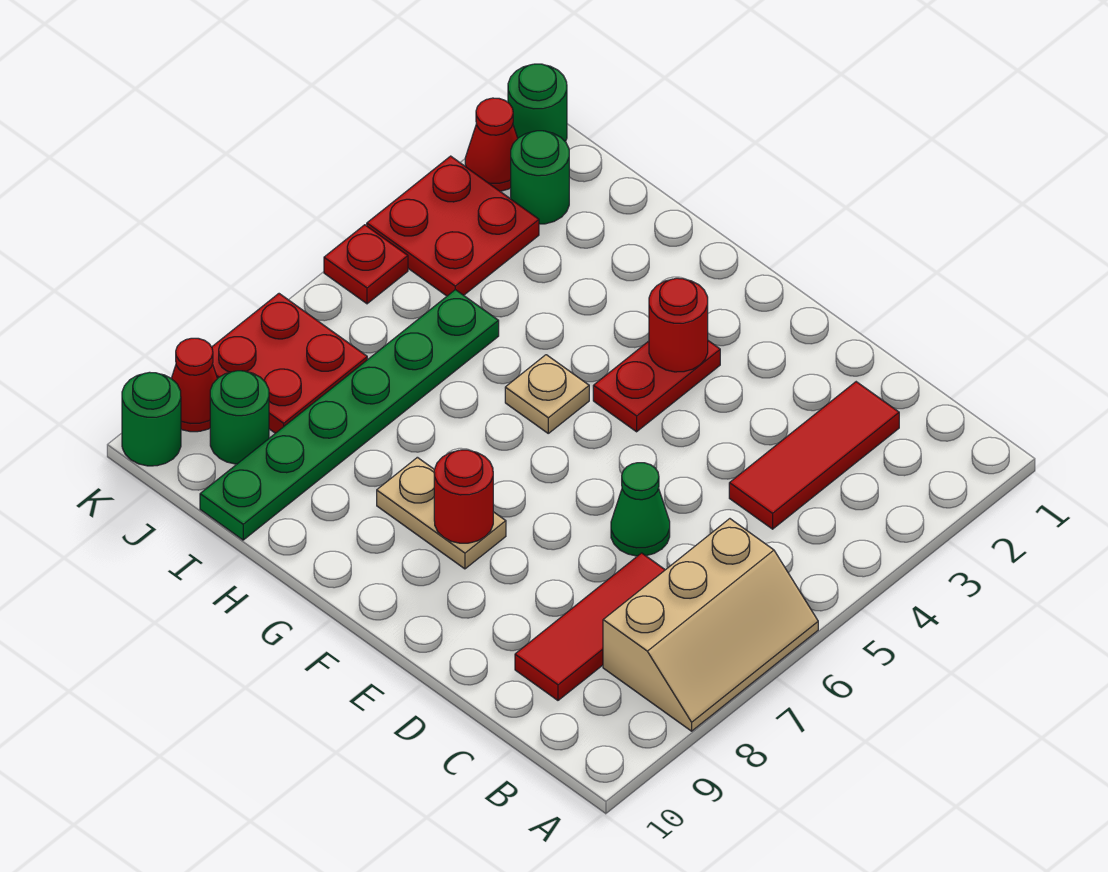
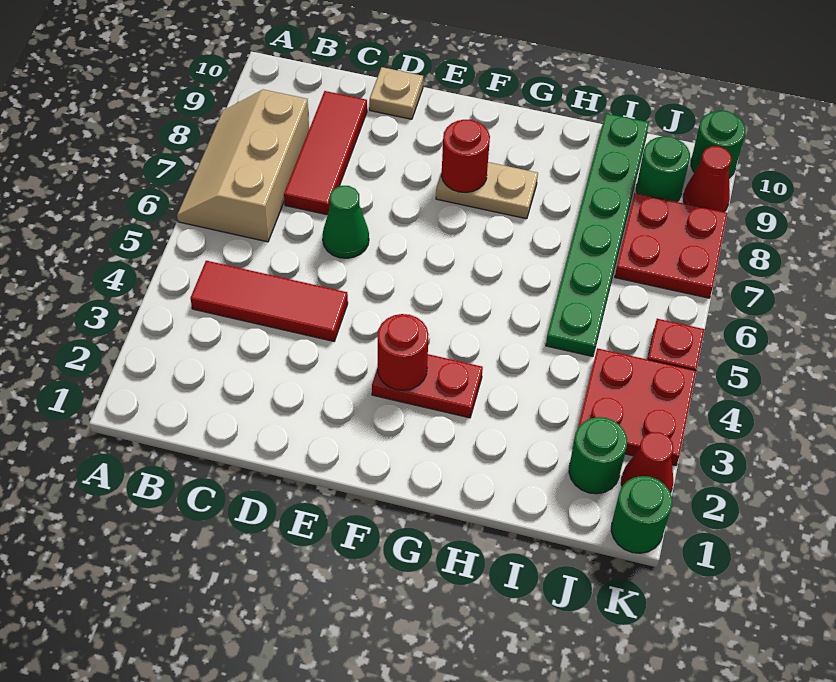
red tile C2:C4 level 1 -> red tile B4:D4 level 1
red plate F3:F4 level 1 -> red plate F3:G3 level 1
tan plate G5 level 1 -> tan plate D10 level 1

